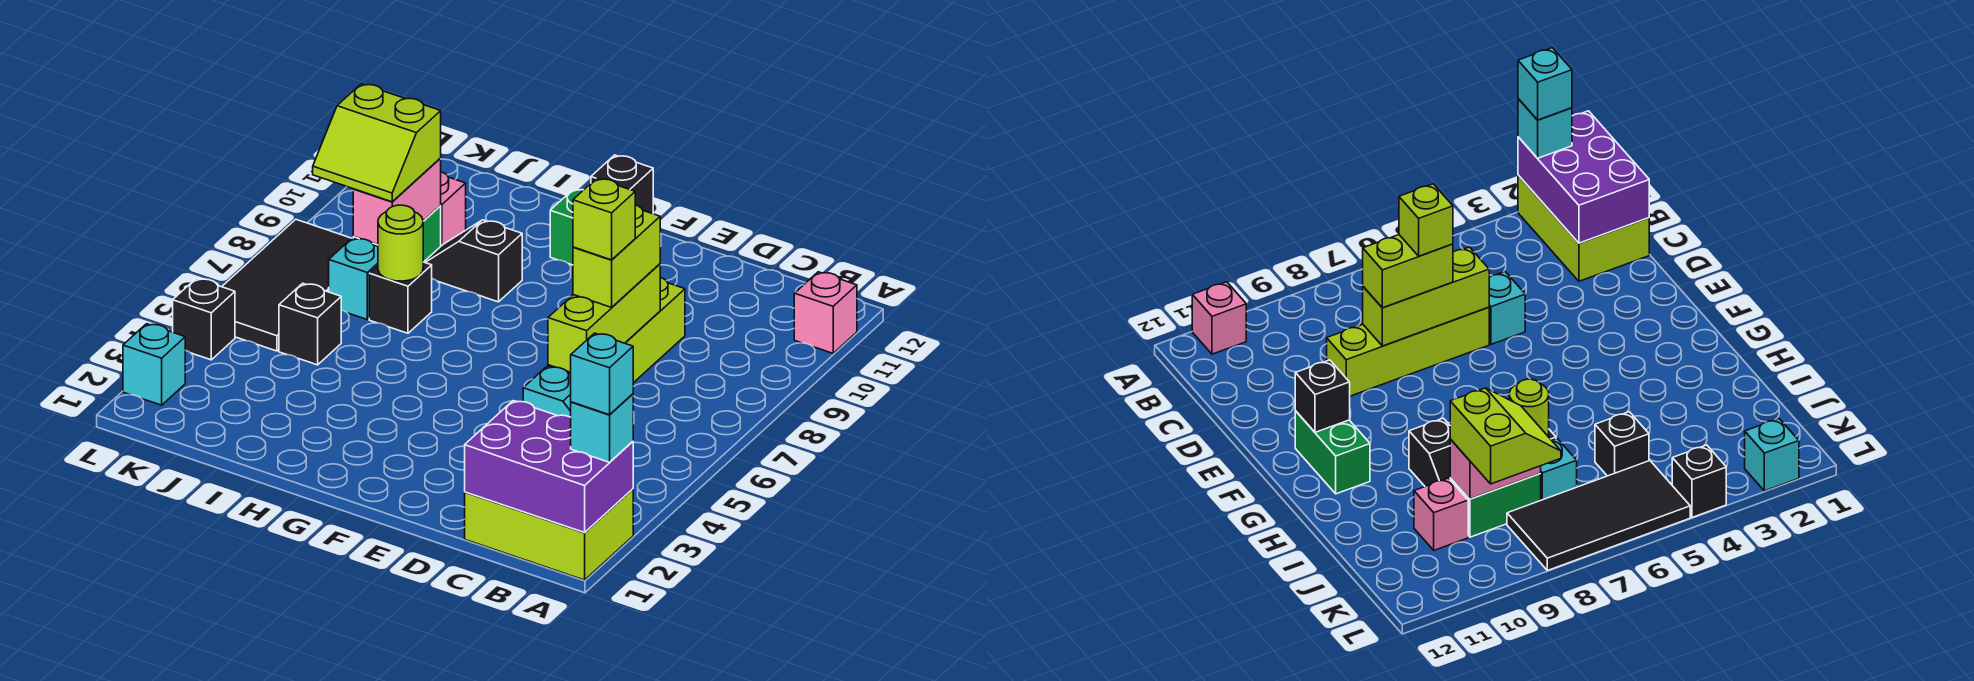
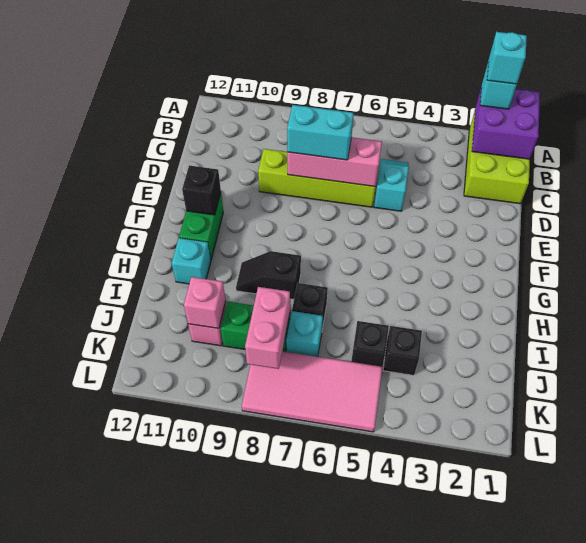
purple brick A1:C2 level 2 -> purple brick A1:B2 level 2
pink brick A11 level 1 -> pink brick J10 level 2
lime brick D6:D8 level 2 -> pink brick D6:D8 level 2
lime brick D7:D8 level 3 -> cyan brick D7:D8 level 3
lime brick D7 level 4 -> none
black slope H9:I9 level 1 top H -> black slope H8:H9 level 1 top 8
lime round brick I7 level 2 -> none
pink brick J8:J9 level 2 -> pink brick J8:K8 level 2
lime slope J8:K9 level 3 top 9 -> none
black tile K5:L8 level 1 -> pink tile K5:L8 level 1
cyan brick L2 level 1 -> cyan brick H11 level 1
black brick L4 level 1 -> black brick J4 level 1

